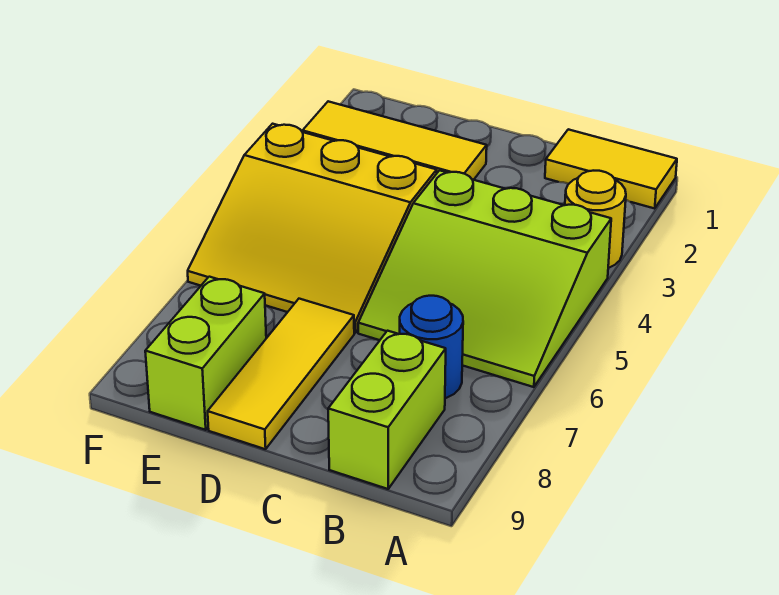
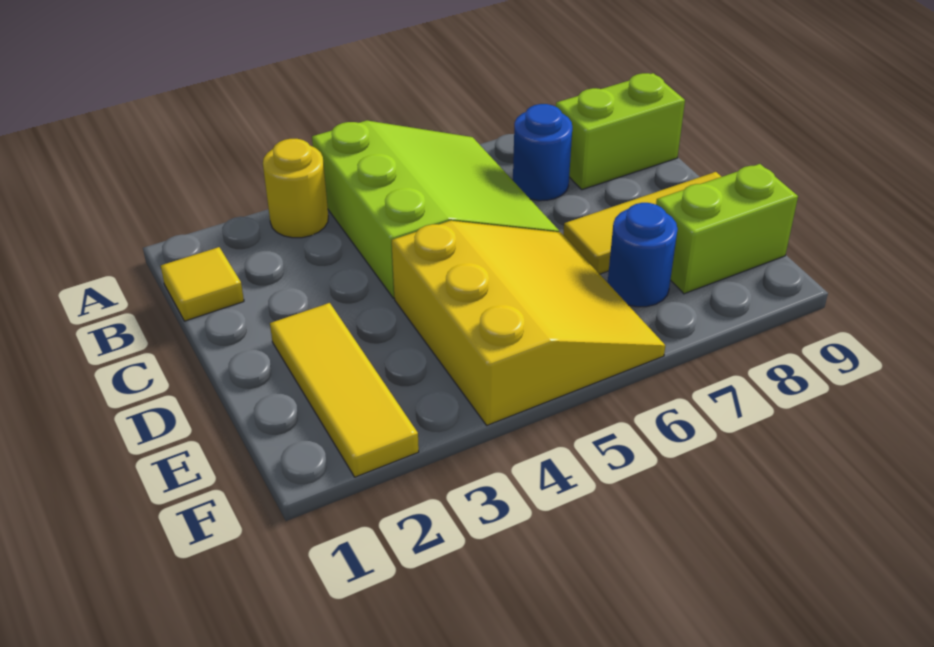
yellow tile A1:B1 level 1 -> yellow tile B1 level 1
none -> blue round brick E7 level 1

